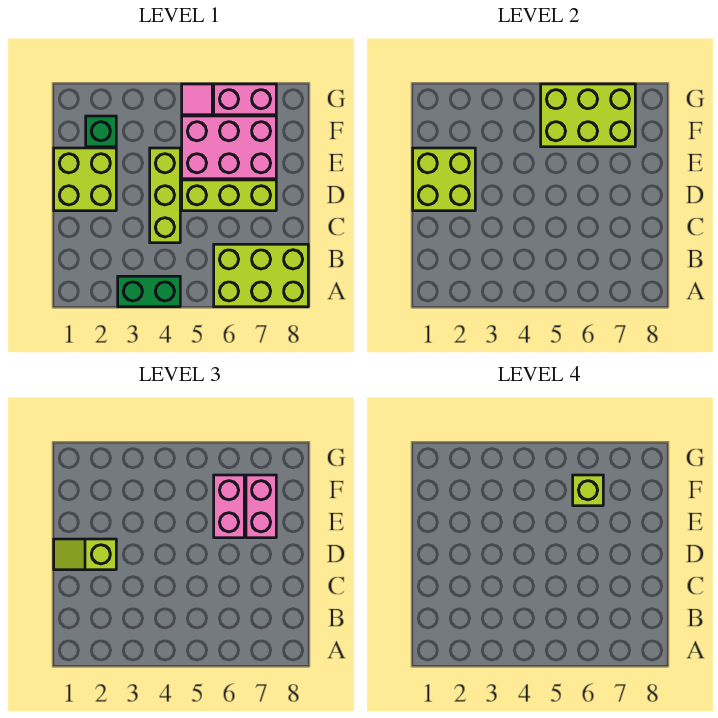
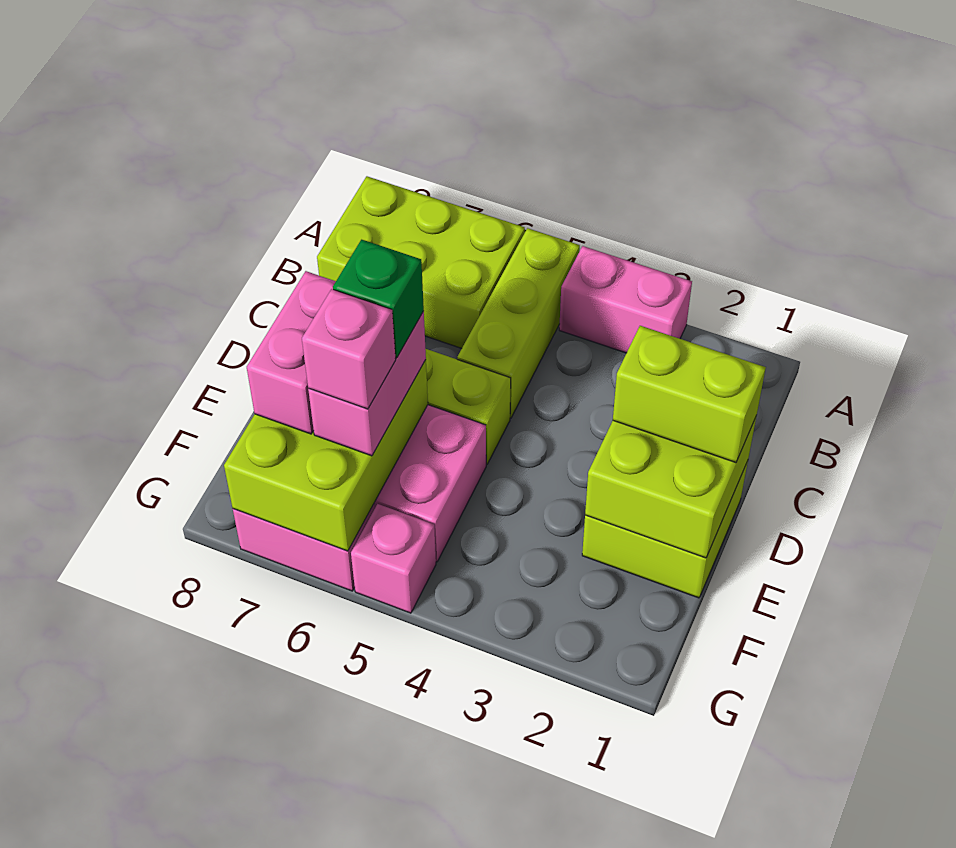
green brick A3:A4 level 1 -> pink brick A3:A4 level 1
lime brick C4:E4 level 1 -> lime brick A5:C5 level 1
lime slope D1:D2 level 3 top 2 -> lime brick D1:D2 level 3
green brick F2 level 1 -> green brick E6 level 4
lime brick F5:G7 level 2 -> lime brick E6:G7 level 2
lime brick F6 level 4 -> pink brick F6 level 4
pink tile G5 level 1 -> pink brick G5 level 1

